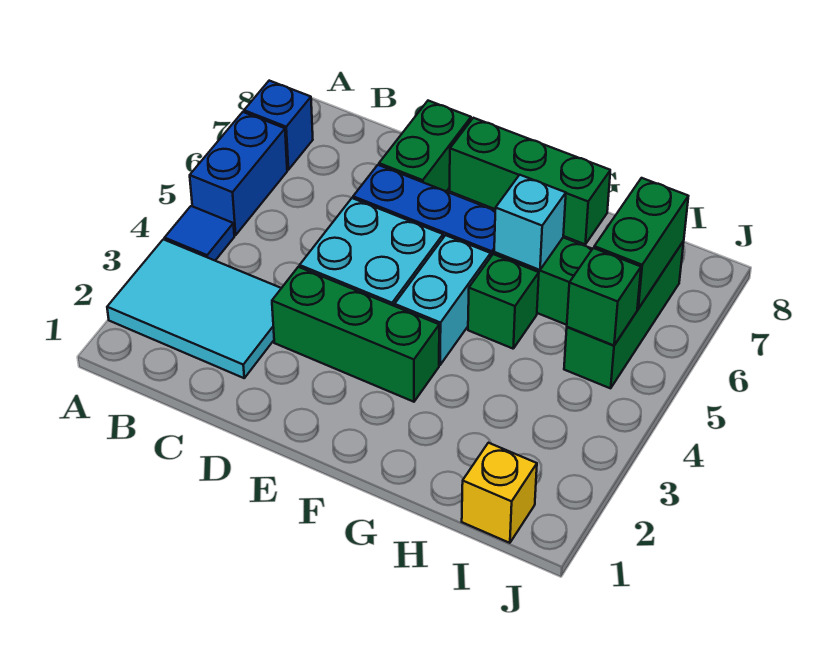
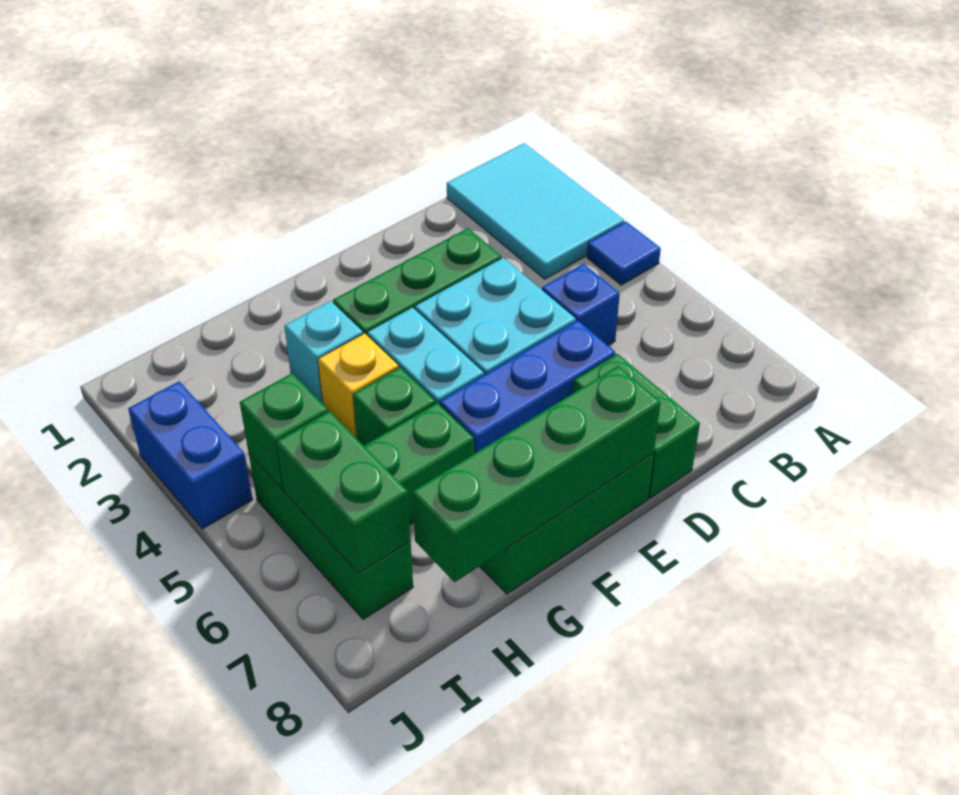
cyan tile A2:C3 level 1 -> cyan tile A1:B3 level 1
blue brick A5:A6 level 1 -> blue brick J3:J4 level 1
blue brick A7 level 1 -> blue brick C5 level 1
none -> green brick E8:H8 level 2
cyan brick G6 level 2 -> cyan brick G3 level 1
yellow brick I1 level 1 -> yellow brick G4 level 1

